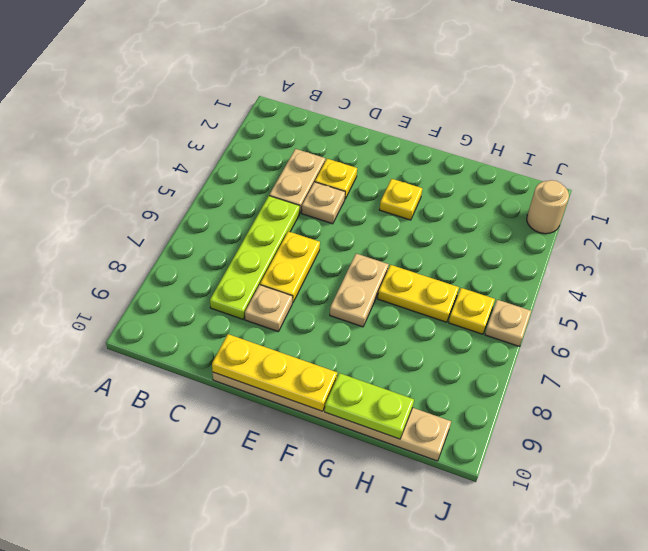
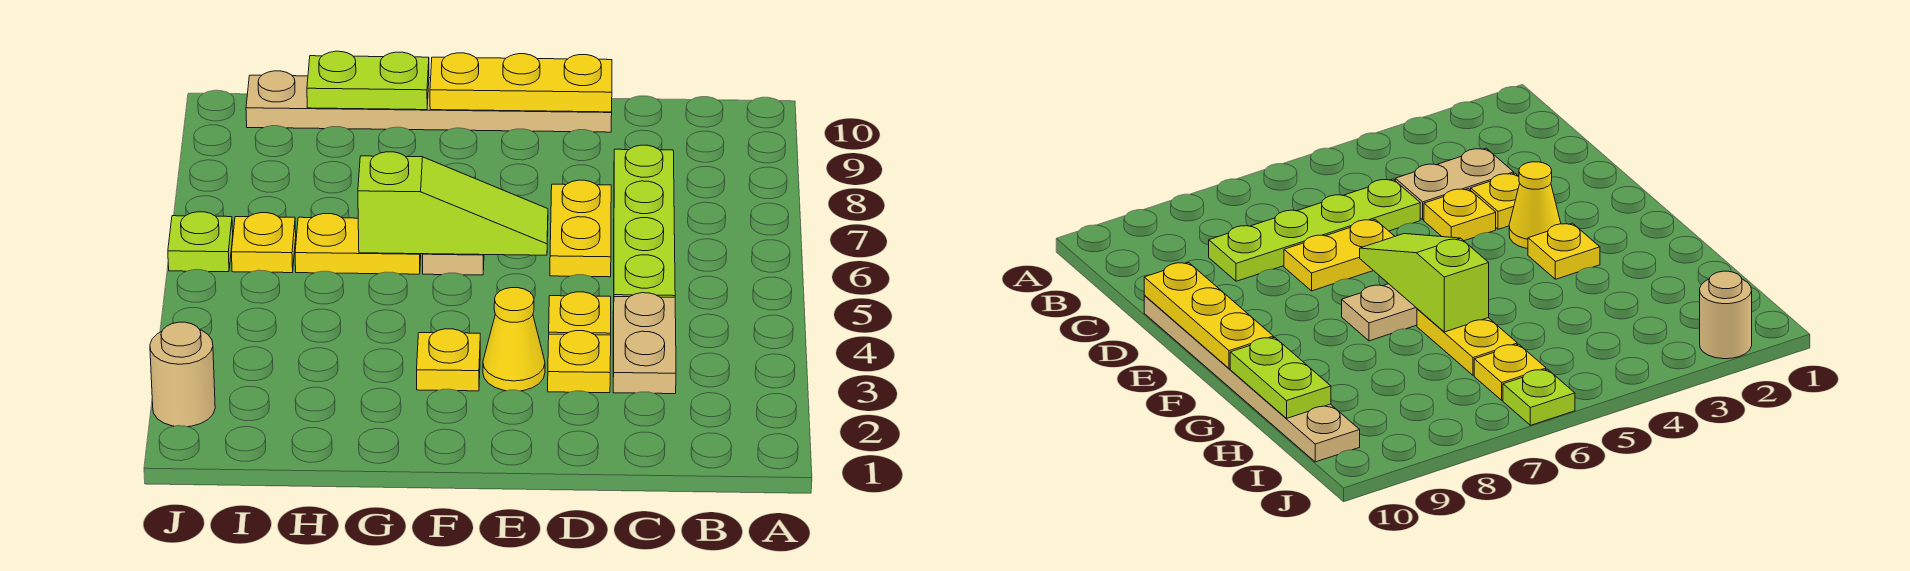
tan plate D4 level 1 -> yellow plate D4 level 1
tan plate D8 level 1 -> none
none -> yellow cone E3 level 1
none -> lime slope E6:G6 level 2 top G
tan plate J6 level 1 -> lime plate J6 level 1

